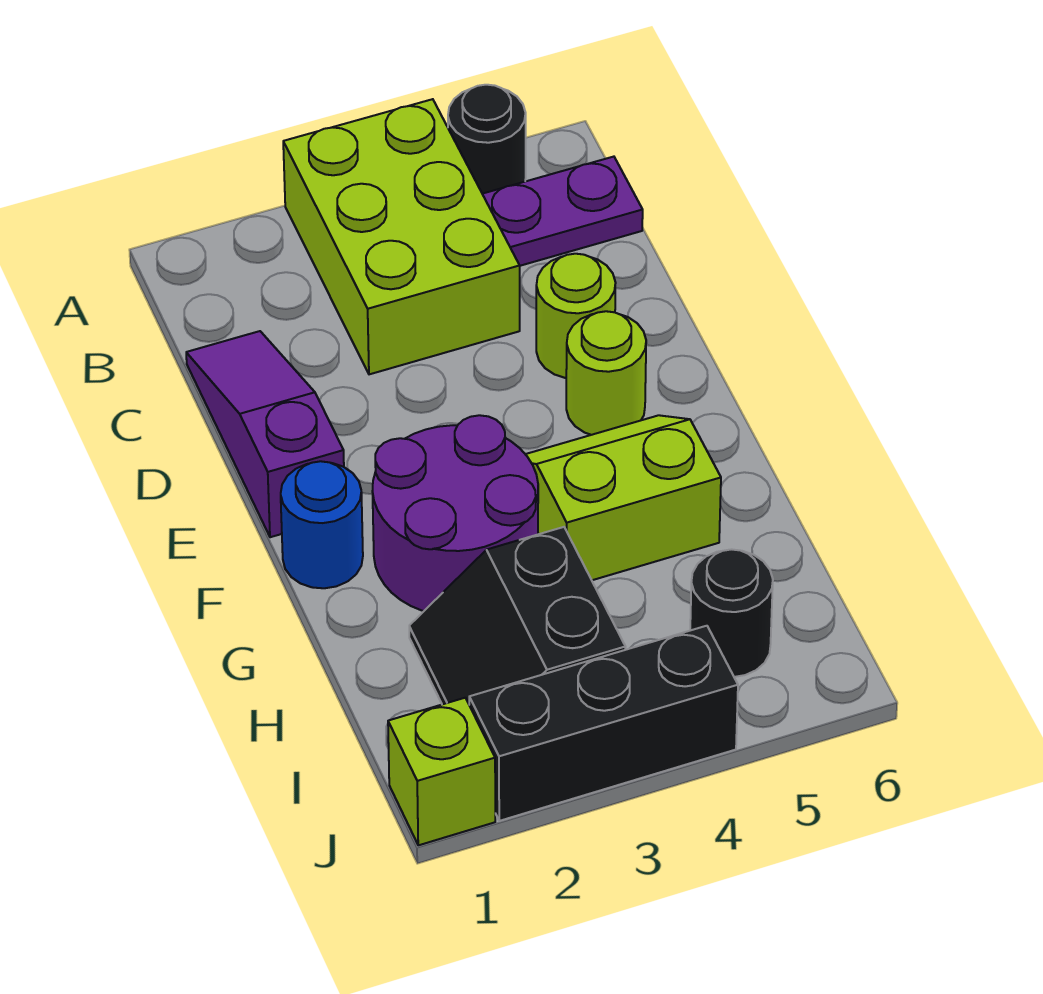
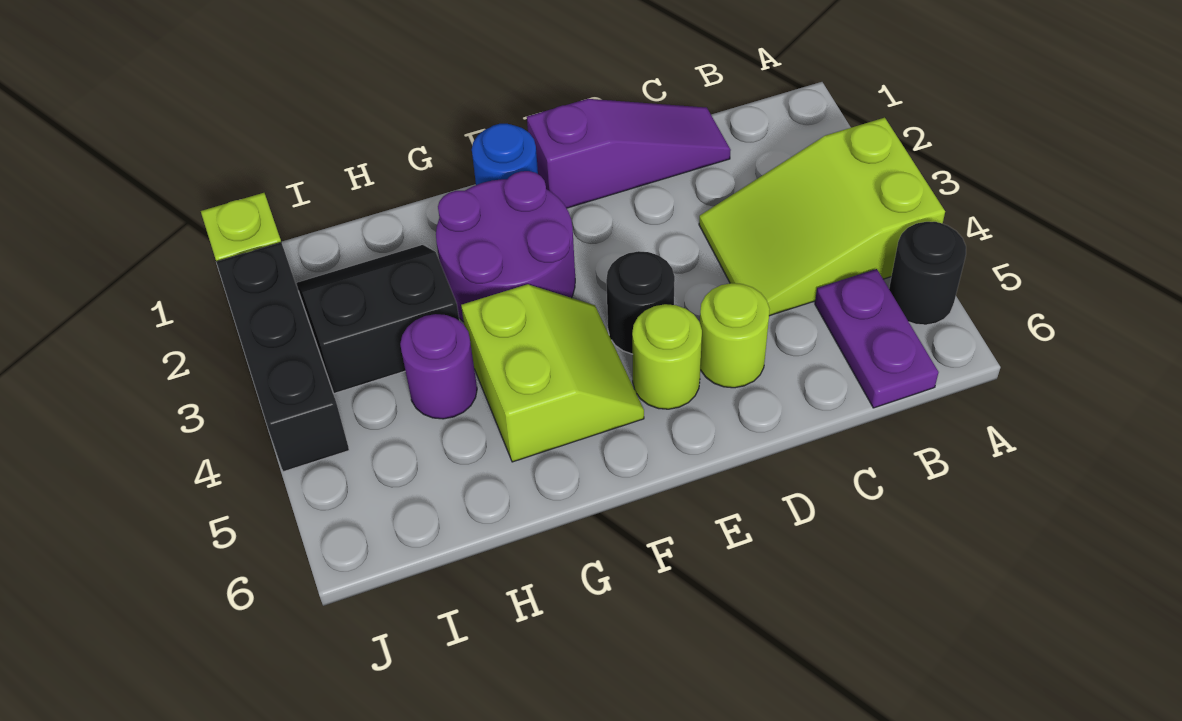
lime brick A3:C4 level 1 -> lime slope A3:C4 level 1 top A
none -> purple round brick H4 level 1
black round brick I5 level 1 -> black round brick E4 level 1

